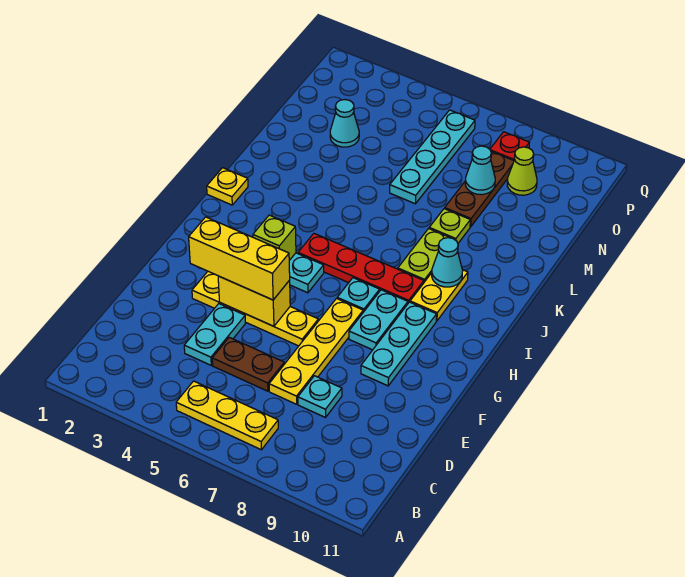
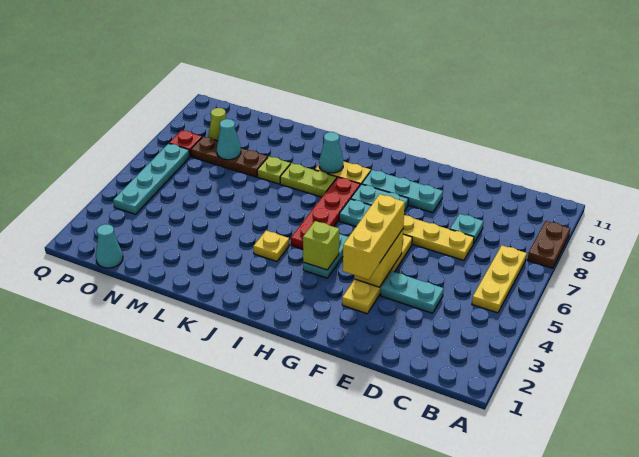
brown plate D5:D6 level 1 -> brown plate A8:A9 level 1
yellow plate J1 level 1 -> yellow plate J4 level 1
cyan plate M6:P6 level 1 -> cyan plate P4:P7 level 1
cyan cone N3 level 1 -> cyan cone O1 level 1

